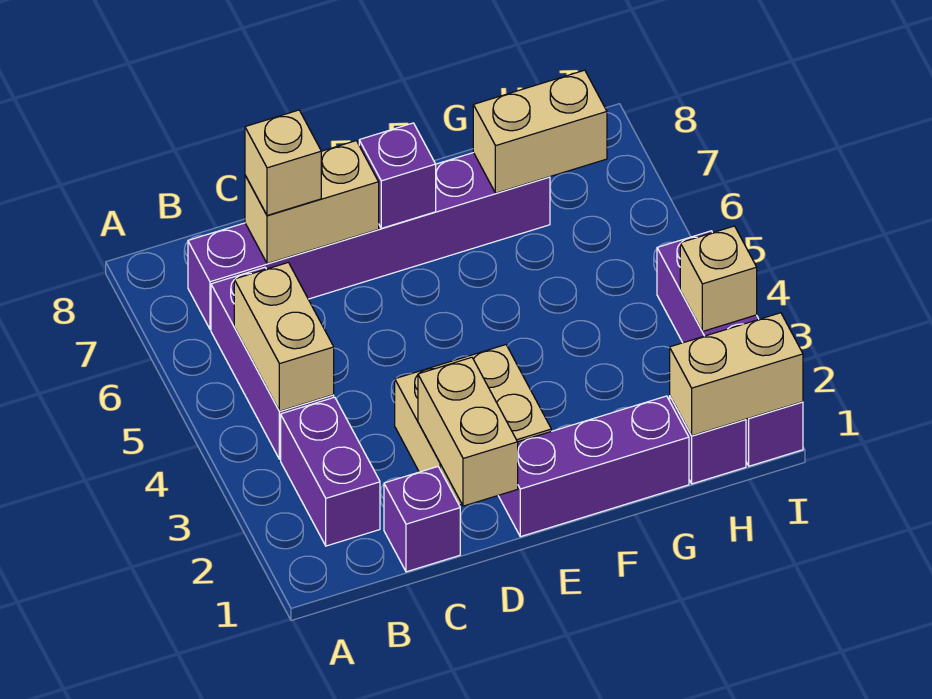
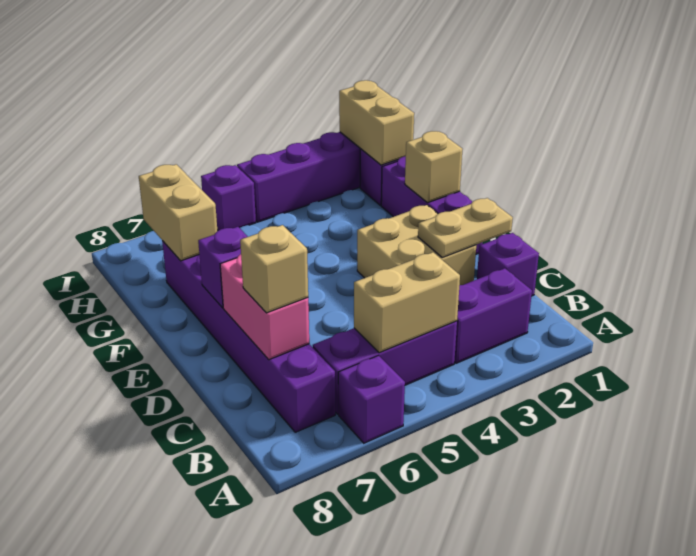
none -> purple brick A6 level 1
tan brick C7:D7 level 2 -> pink brick C7:D7 level 2
tan brick D1:D2 level 2 -> tan plate D1:D2 level 2
tan brick I3 level 2 -> tan brick F1 level 2
none -> purple brick I5 level 1

